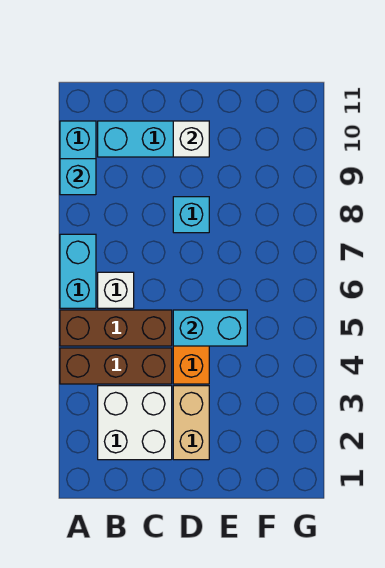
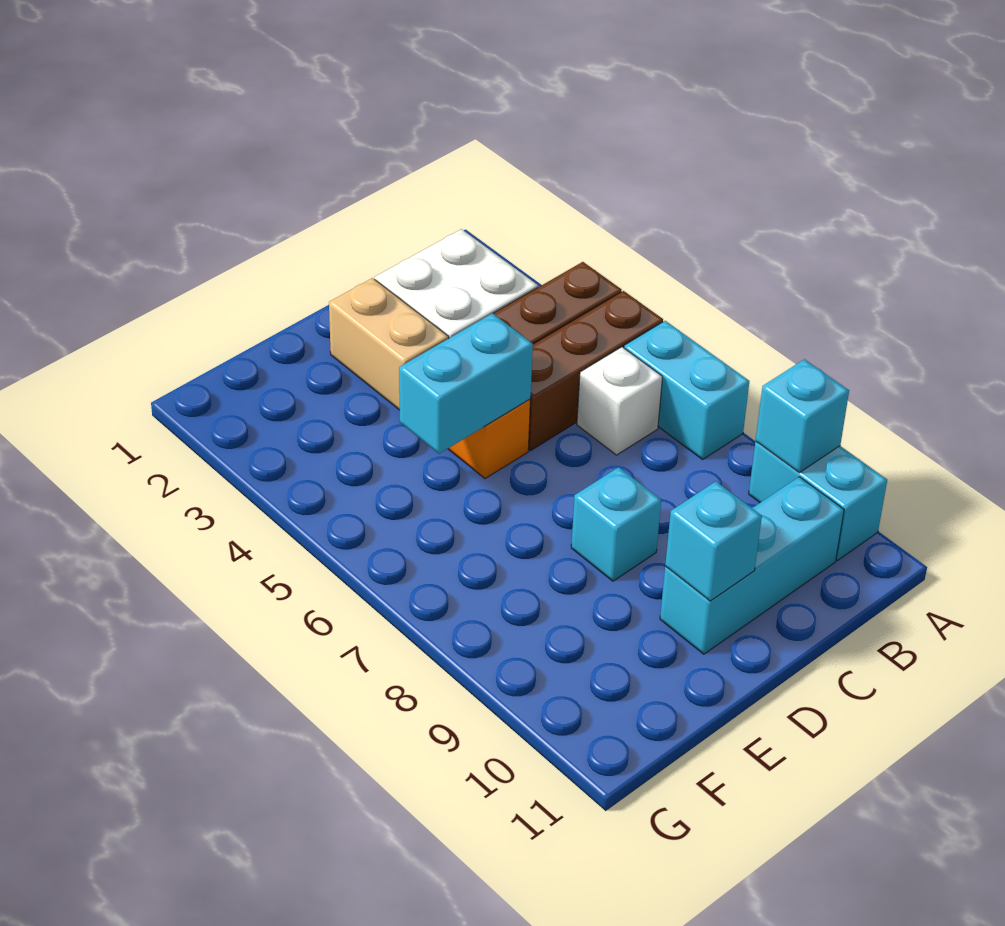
white brick D10 level 2 -> cyan brick D10 level 2

